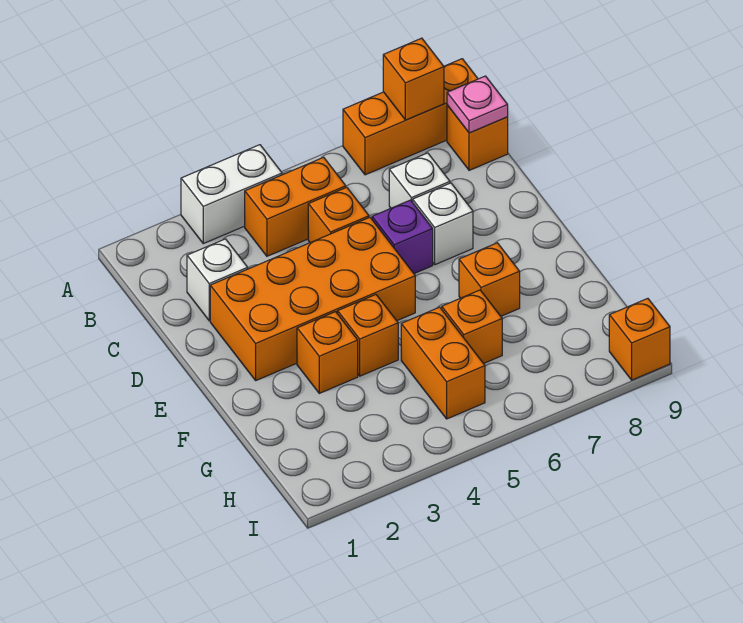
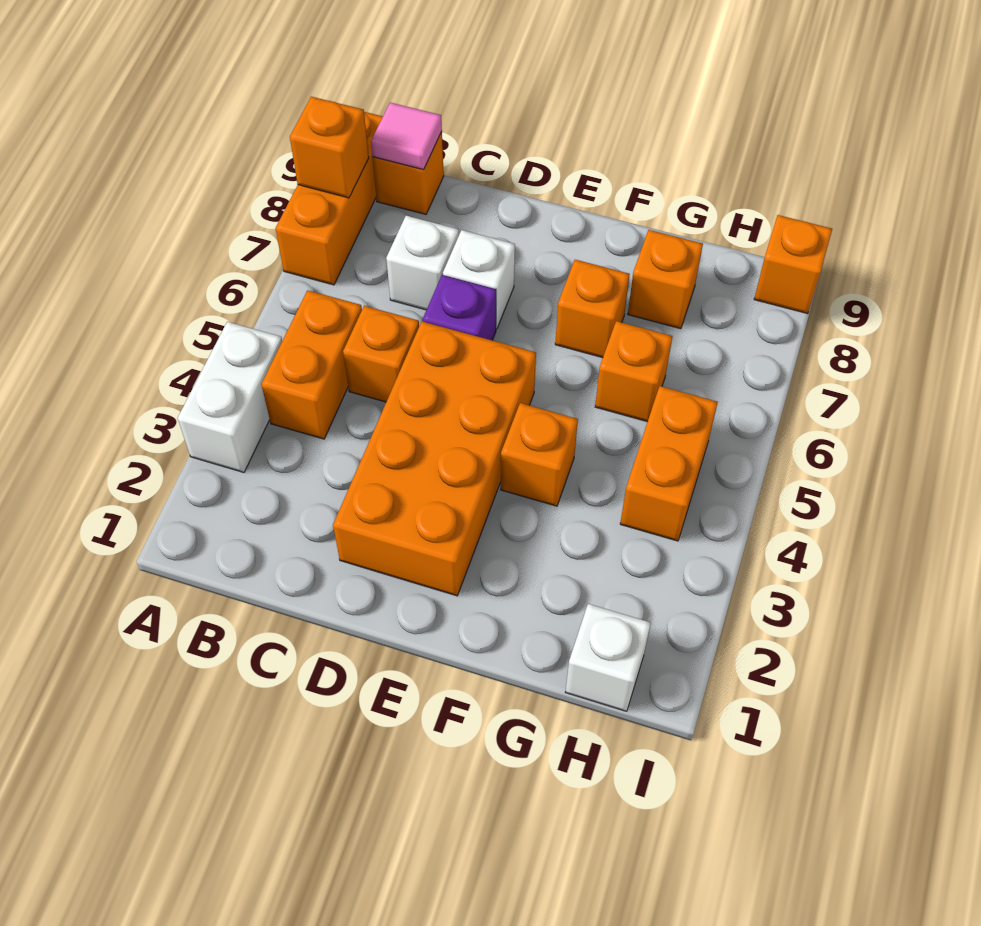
pink plate B9 level 2 -> pink tile B9 level 2
white brick C2 level 1 -> white brick H1 level 1
orange brick F3 level 1 -> orange brick G8 level 1
orange brick G5:H5 level 1 -> orange brick H4:H5 level 1

